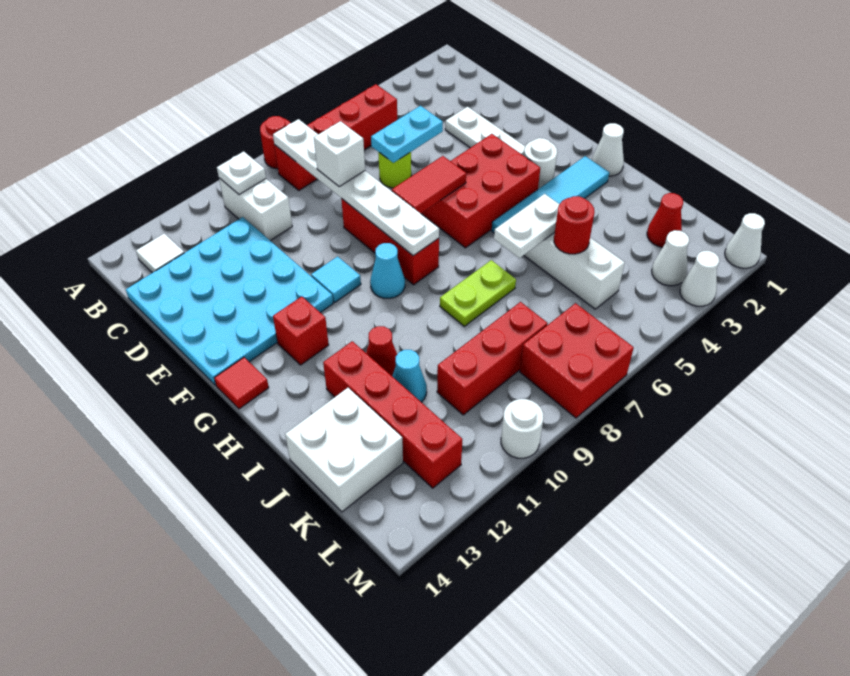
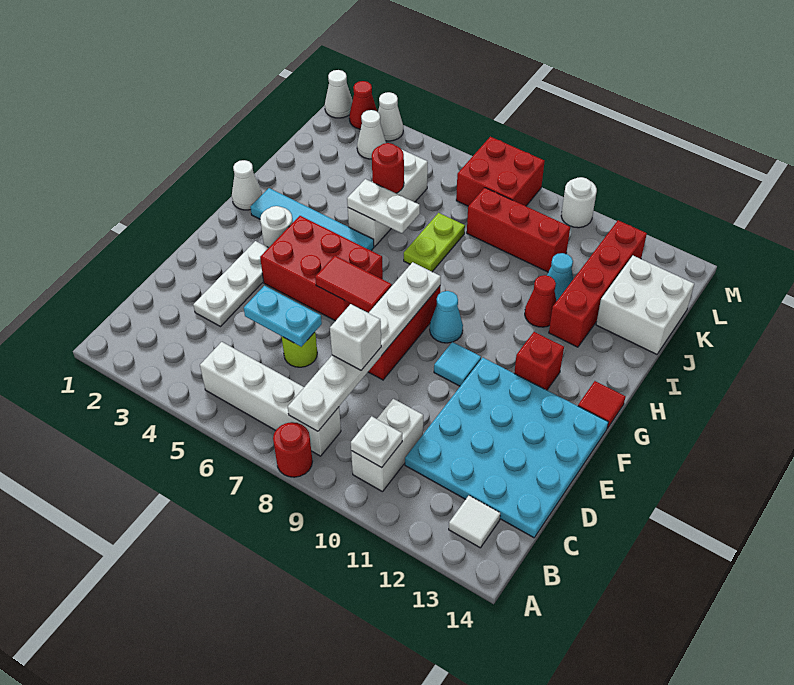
red brick B5:B8 level 1 -> white brick B5:B8 level 1
lime plate I7:I8 level 1 -> lime plate I7:J7 level 1
red cone K2 level 1 -> red cone M2 level 1

